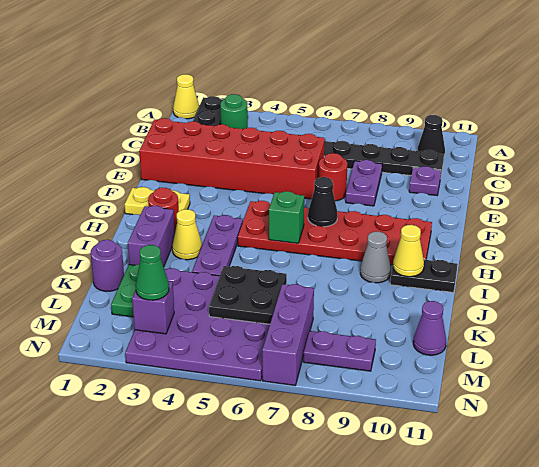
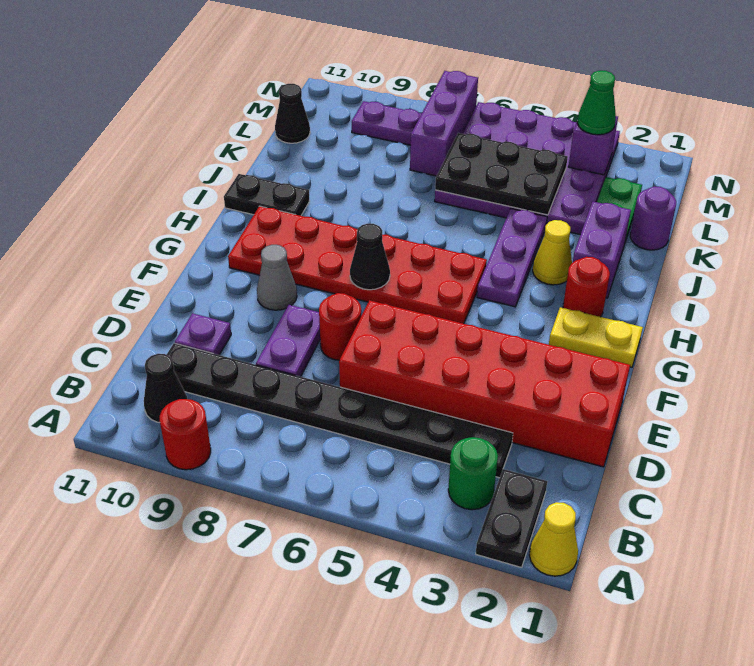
none -> red round brick A9 level 1
green brick H6 level 2 -> none
grey cone I9 level 1 -> grey cone F9 level 1
yellow cone I10 level 2 -> none
black plate K5:L6 level 2 -> black plate K4:L6 level 2
purple cone L11 level 1 -> black cone L11 level 1

